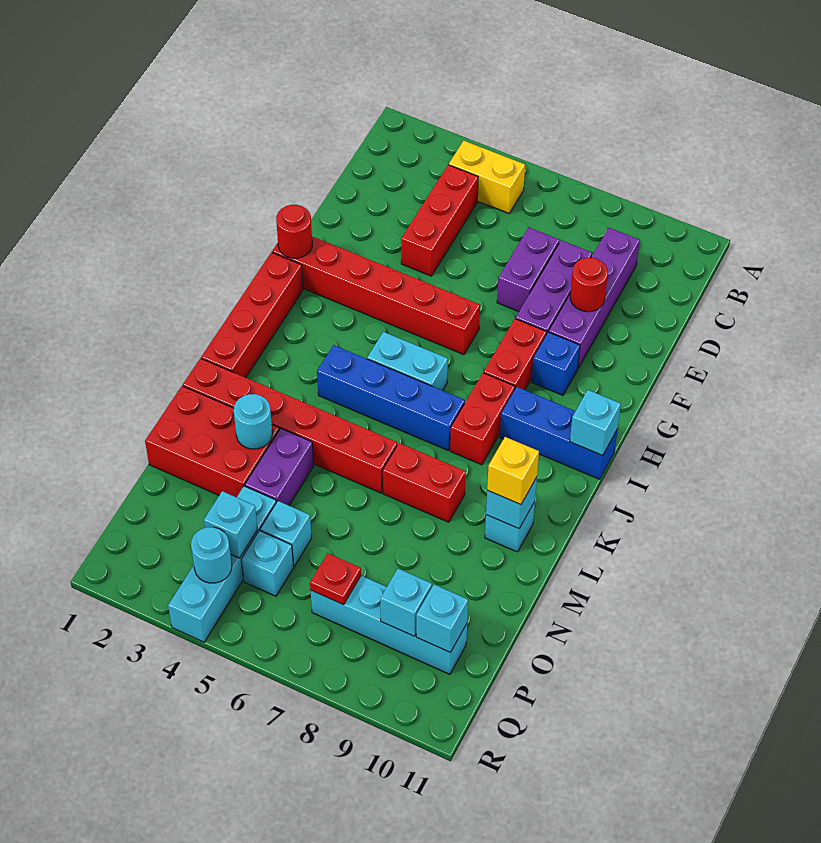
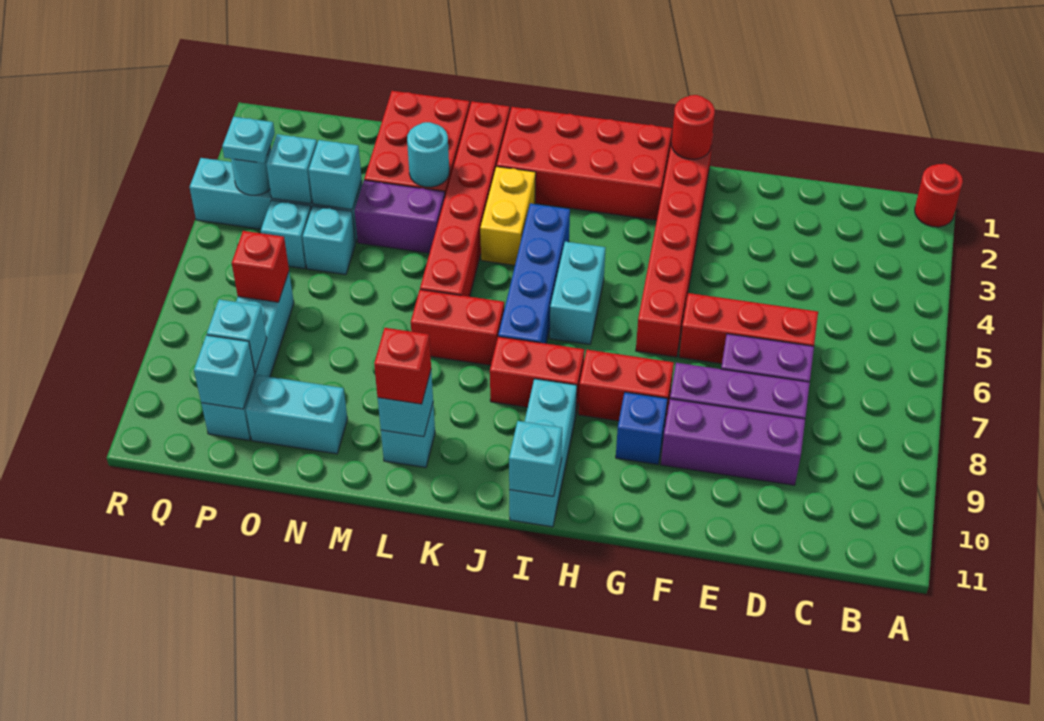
yellow brick B4:B5 level 1 -> yellow brick K3:K4 level 1
red brick C4:E4 level 1 -> red brick D6:F6 level 1
purple brick C9:F9 level 1 -> purple brick D9:F9 level 1
red round brick E9 level 2 -> red round brick A1 level 1
red brick H1:K1 level 1 -> red brick H1:K2 level 1
blue brick I9:I11 level 1 -> cyan brick I9:I11 level 1
red brick L7:L8 level 1 -> red brick K7:L7 level 1
yellow brick L10 level 3 -> red brick L10 level 3
none -> cyan brick N10:O10 level 1
none -> cyan brick O4 level 2
red plate P7 level 2 -> red brick P7 level 2
none -> cyan plate Q4 level 3

